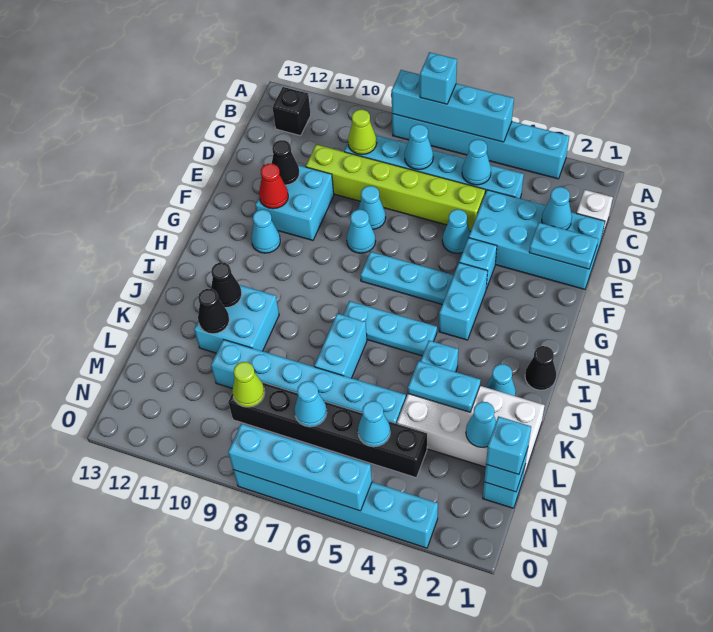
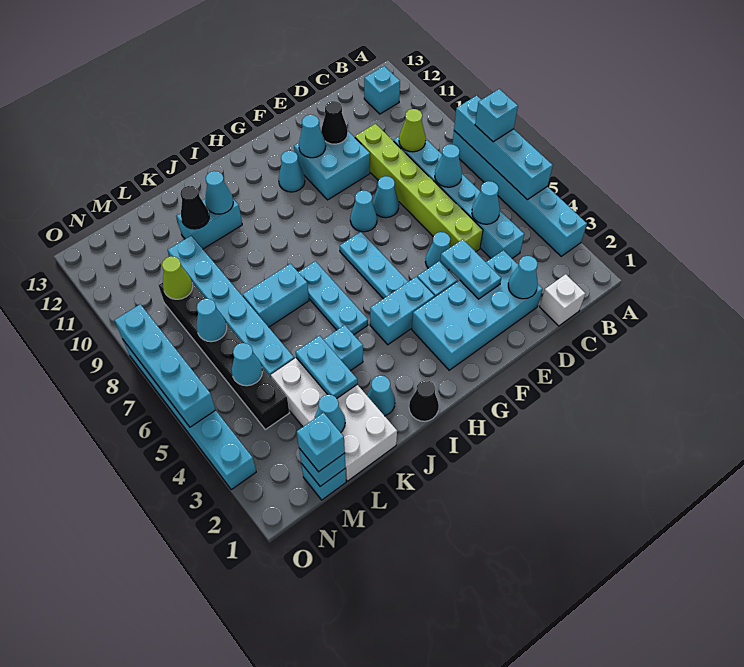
black brick B12 level 1 -> cyan brick B12 level 1
cyan brick D1:E4 level 1 -> cyan brick D2:G3 level 1
cyan plate E1:E2 level 2 -> cyan plate E3:E4 level 2
red cone F11 level 2 -> cyan cone F11 level 2
cyan brick J10:K11 level 1 -> cyan brick J11:K11 level 1
black cone J11 level 2 -> cyan cone J11 level 2

